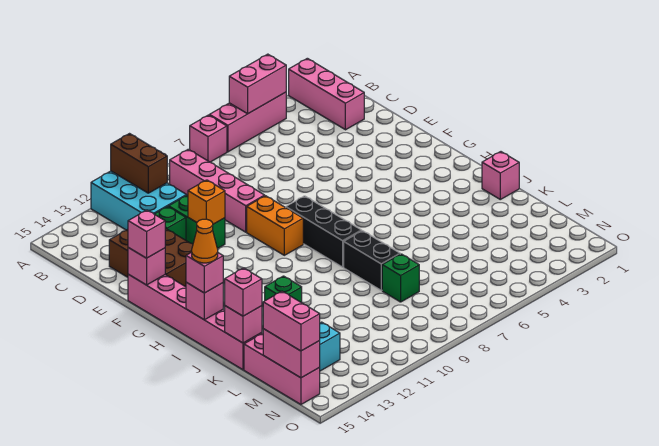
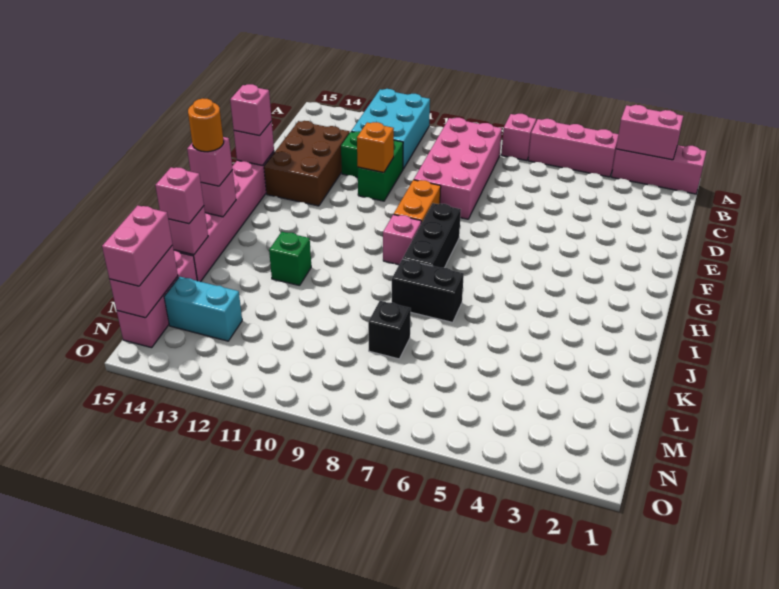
pink brick A2:C2 level 1 -> pink brick A1:A3 level 1
pink brick A4:A5 level 2 -> pink brick A2:A3 level 2
brown brick A11:B11 level 2 -> none
pink brick B9:E9 level 1 -> pink brick B8:E9 level 1
orange cone I15 level 4 -> orange round brick I15 level 4
pink brick J1 level 1 -> pink brick H9 level 1
black brick J8:K8 level 1 -> black brick J7:J8 level 1
green brick L8 level 1 -> black brick L8 level 1

